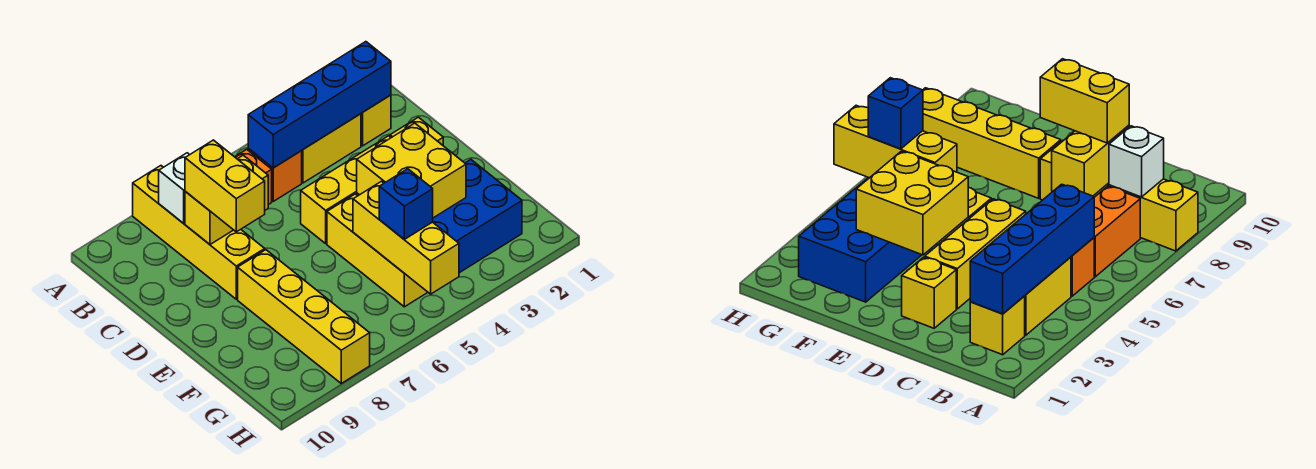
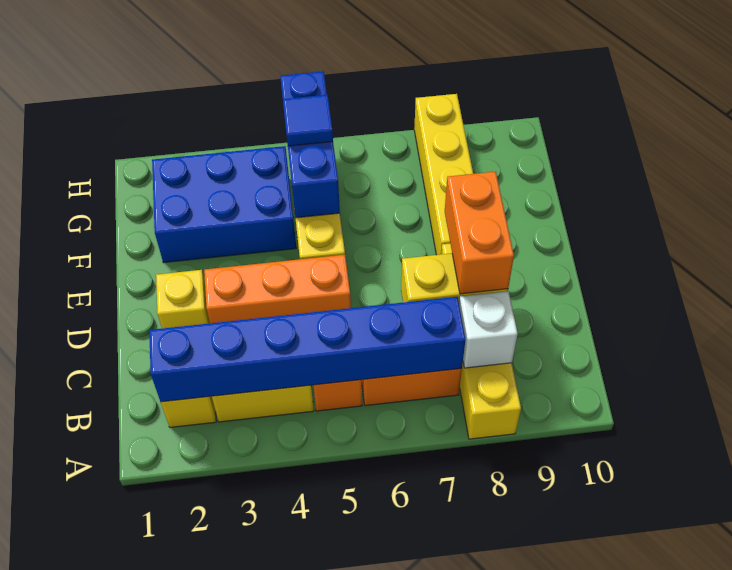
blue brick B2:B5 level 2 -> blue brick B2:B7 level 2
yellow brick C8:D8 level 3 -> orange brick C8:D8 level 3
yellow brick D3:D5 level 1 -> orange brick D3:D5 level 1
yellow brick E3:F4 level 2 -> none
yellow brick F5:H5 level 2 -> blue brick F5:H5 level 2
blue brick G5 level 3 -> blue tile G5 level 3

